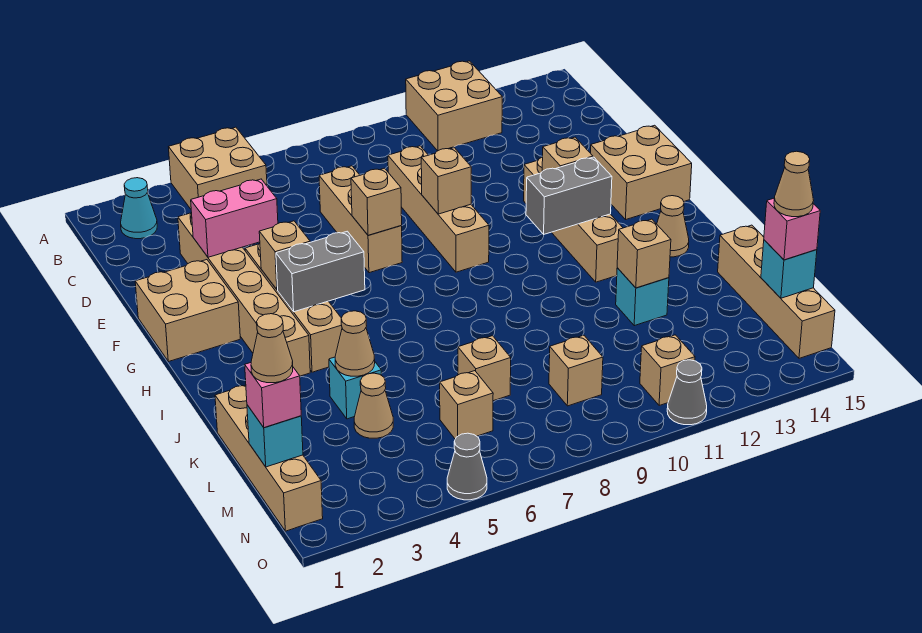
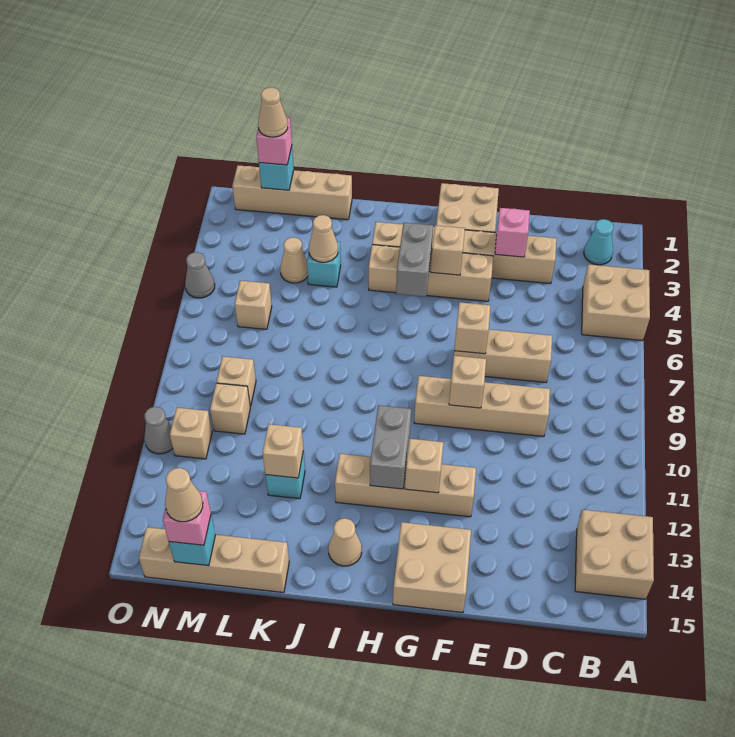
tan brick A11:B12 level 1 -> tan brick A13:B14 level 1
pink brick E3:E4 level 2 -> pink brick E3 level 2
tan brick L7 level 1 -> tan brick M10 level 1

